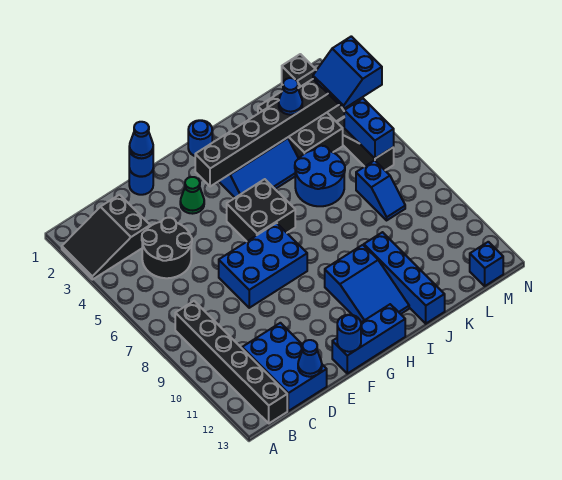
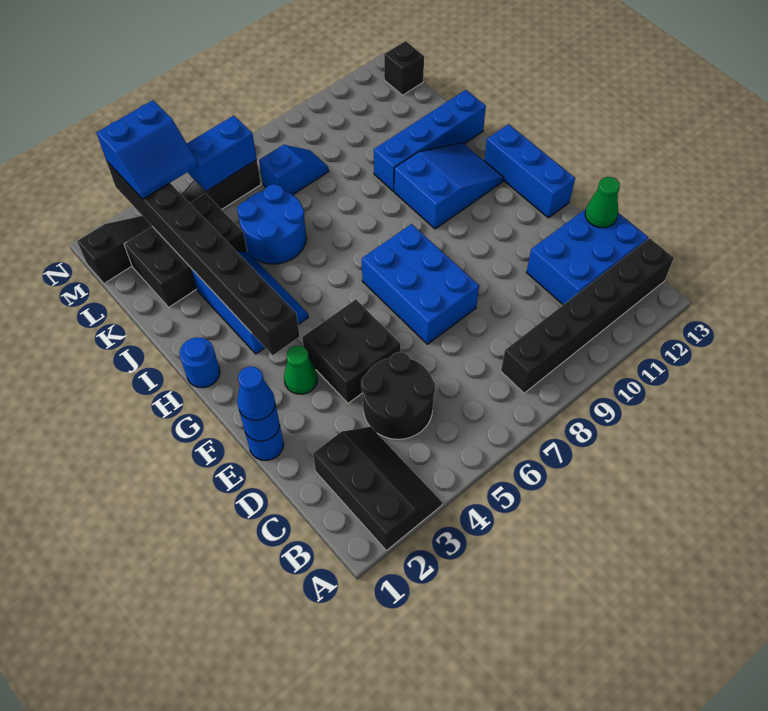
black slope A2:C3 level 1 top C -> black slope A2:C3 level 1 top 2
blue cone D13 level 2 -> green cone D13 level 2
blue round brick F13 level 2 -> none
black brick G5:H6 level 1 -> black brick E4:F5 level 1
blue cone K3 level 3 -> none
blue brick M13 level 1 -> black brick M13 level 1

